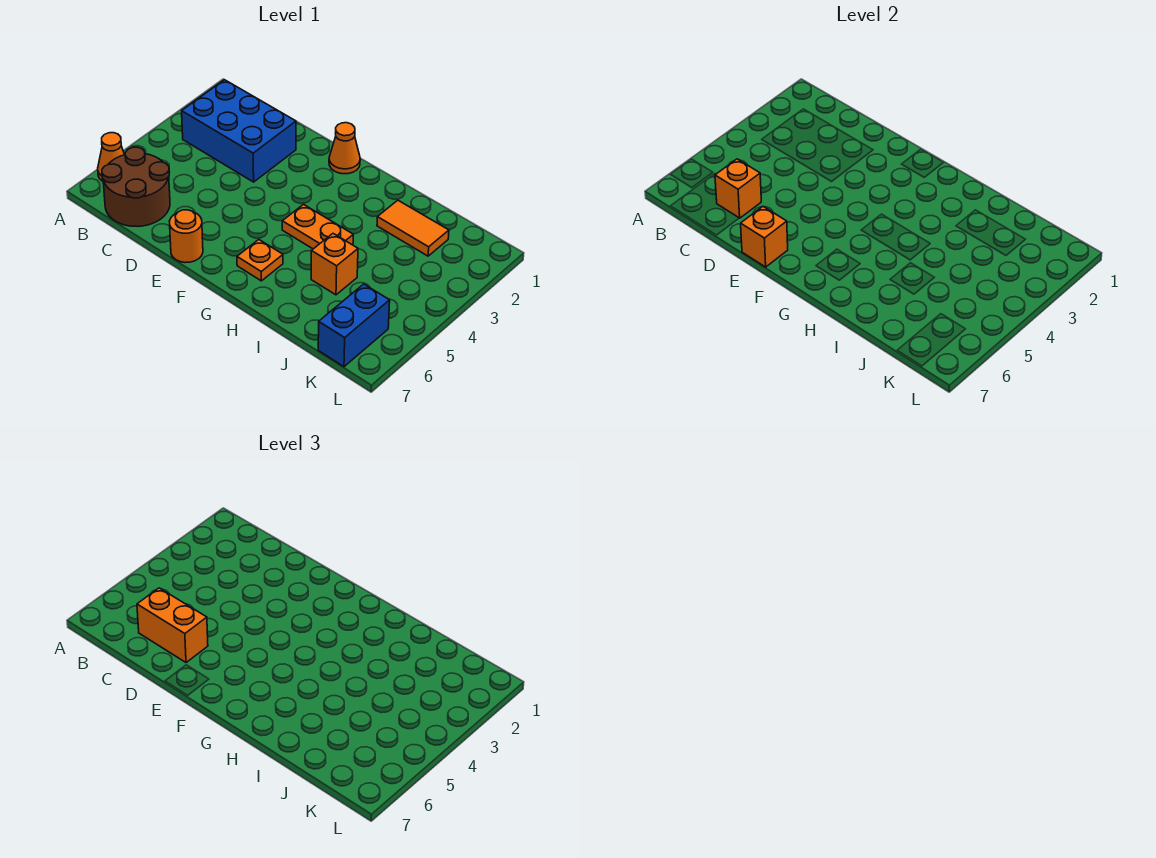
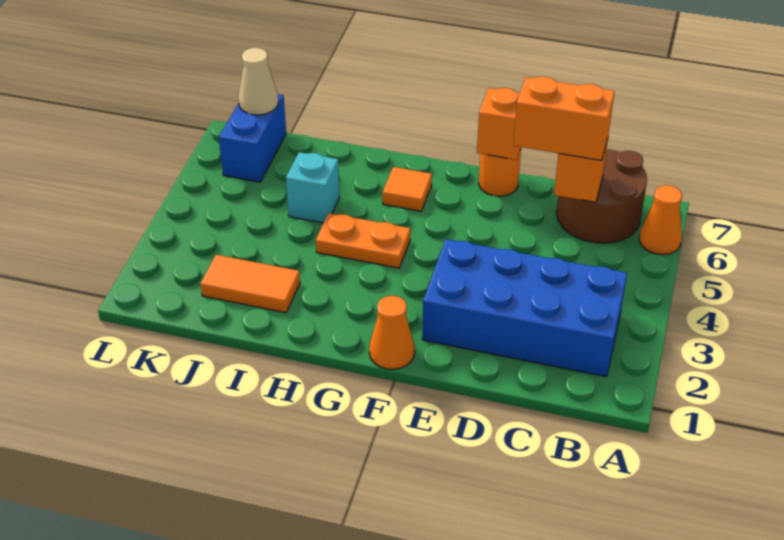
blue brick B2:D3 level 1 -> blue brick B2:E3 level 1
orange plate G6 level 1 -> orange tile G6 level 1
orange brick I5 level 1 -> cyan brick I5 level 1
none -> tan cone K7 level 2

